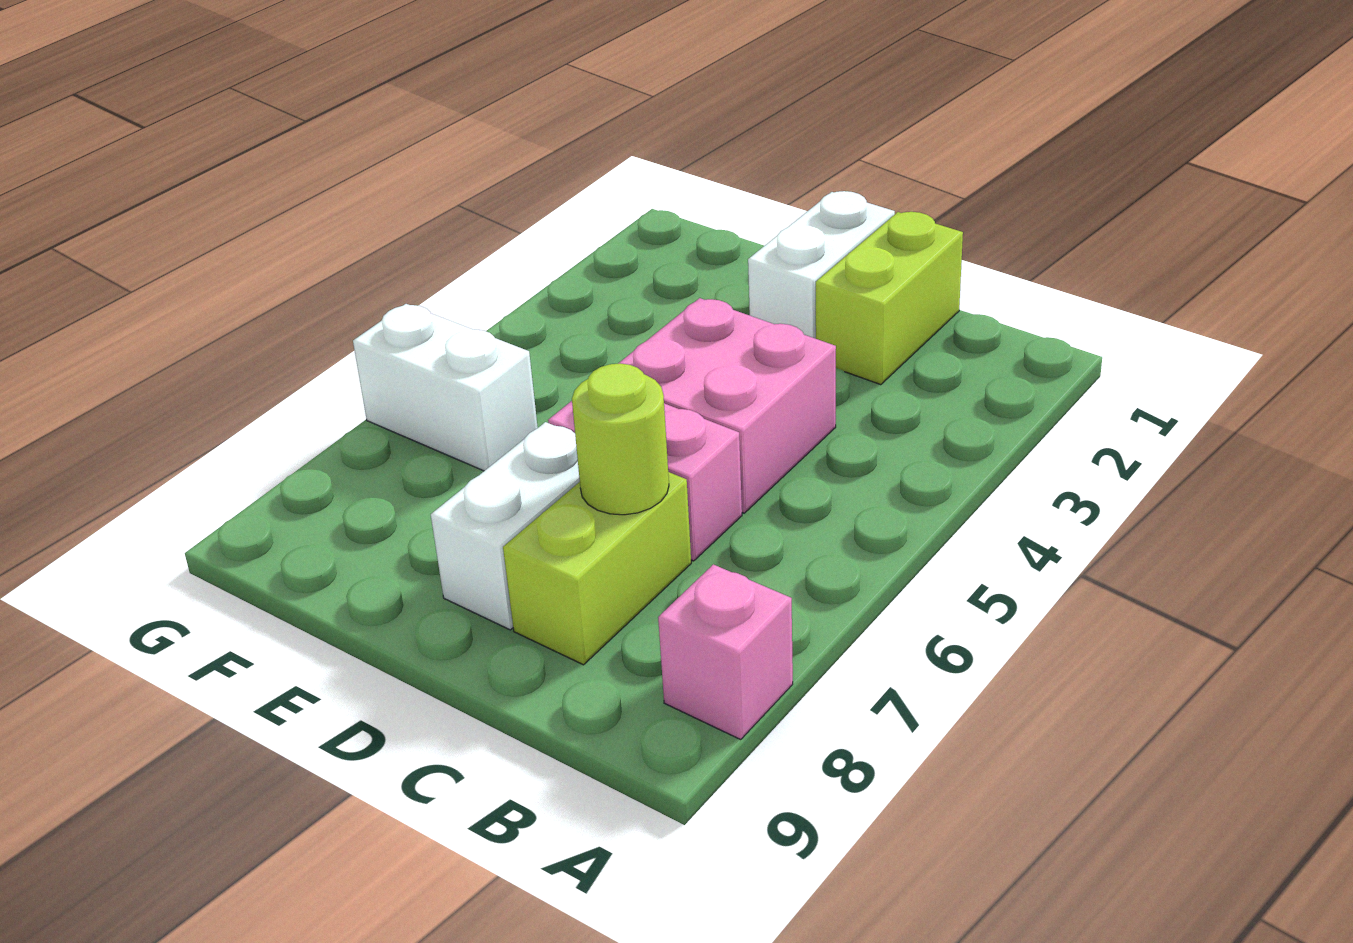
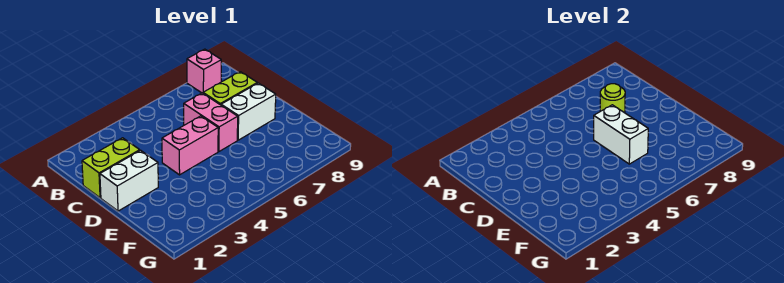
pink brick C4:D5 level 1 -> pink brick D4:D5 level 1
white brick F6:G6 level 1 -> white brick D6:E6 level 2

